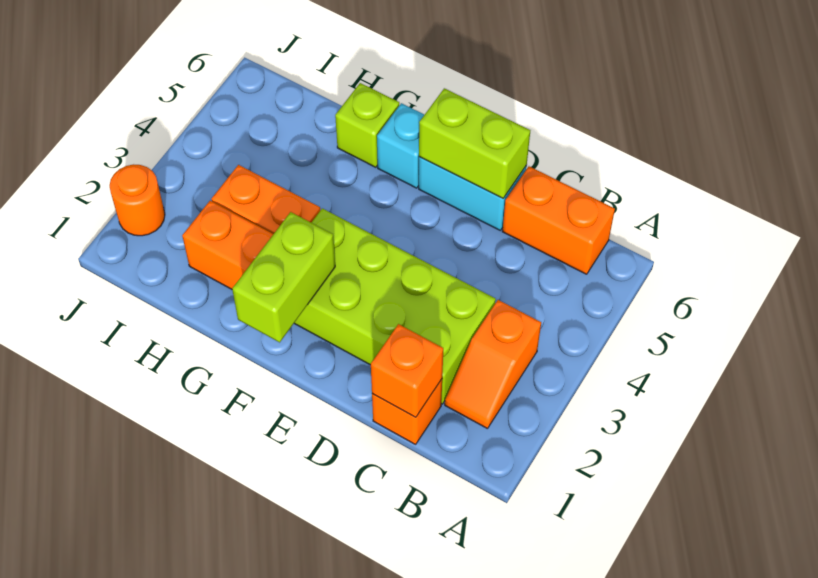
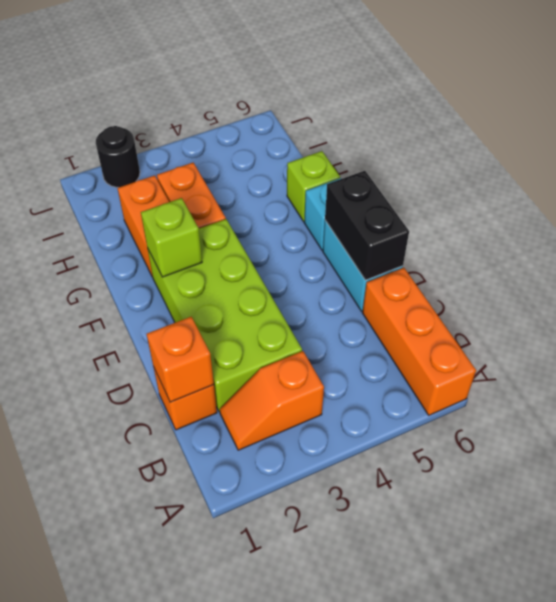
orange brick B6:C6 level 1 -> orange brick A6:C6 level 1
lime brick D6:E6 level 2 -> black brick D6:E6 level 2
lime brick F1:F2 level 2 -> lime brick F2 level 2
orange round brick J2 level 1 -> black round brick J2 level 1

